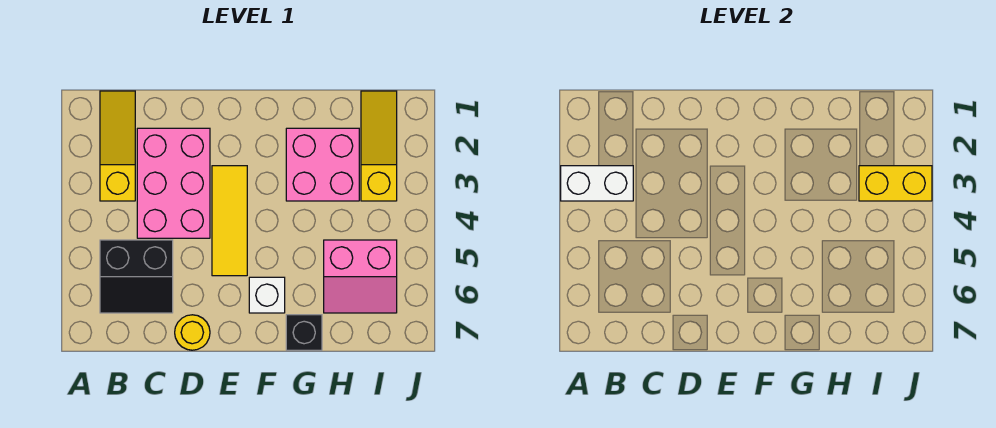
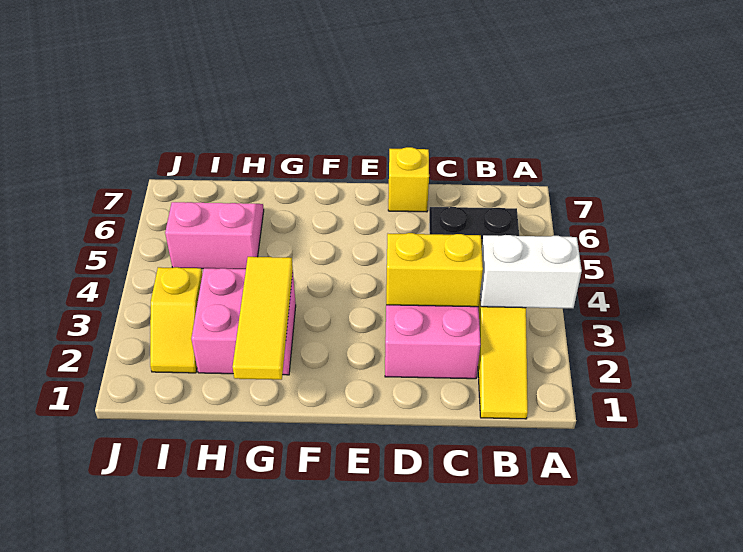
yellow round brick D7 level 1 -> yellow brick D7 level 1
yellow tile E3:E5 level 1 -> yellow tile G1:G3 level 2
white brick F6 level 1 -> none
black brick G7 level 1 -> none
yellow slope I1:I3 level 1 top 3 -> yellow slope I2:I3 level 1 top 3
yellow brick I3:J3 level 2 -> yellow brick C3:D3 level 2

